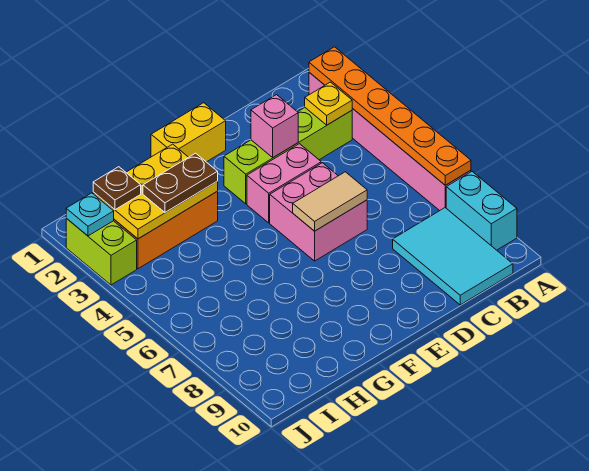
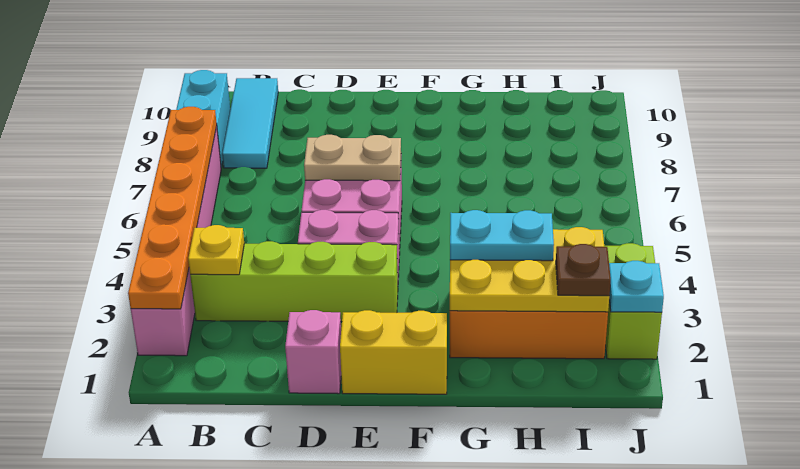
cyan tile B8:C10 level 1 -> cyan tile B8:B10 level 1
pink brick D3 level 2 -> pink brick D1 level 1
tan tile D6:E6 level 2 -> tan plate D6:E6 level 2
brown plate G3:H3 level 3 -> cyan plate G3:H3 level 3

